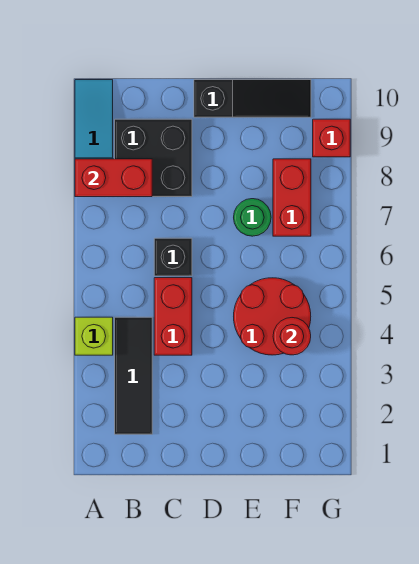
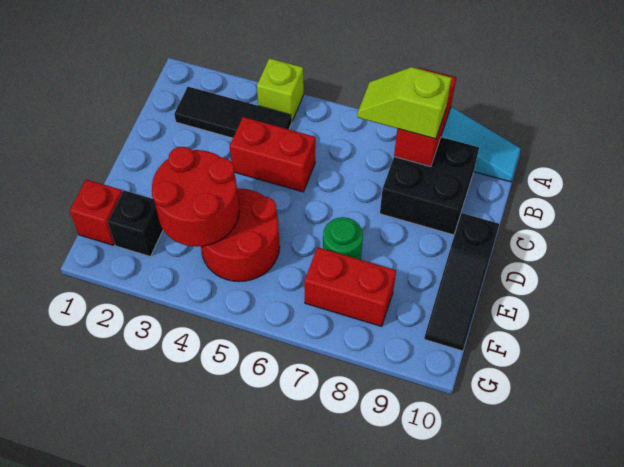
none -> lime slope B7:B8 level 3 top 8
black brick C6 level 1 -> black brick F2 level 1
red round brick F4 level 2 -> red round brick E3:F4 level 2
red brick G9 level 1 -> red brick F1 level 1

